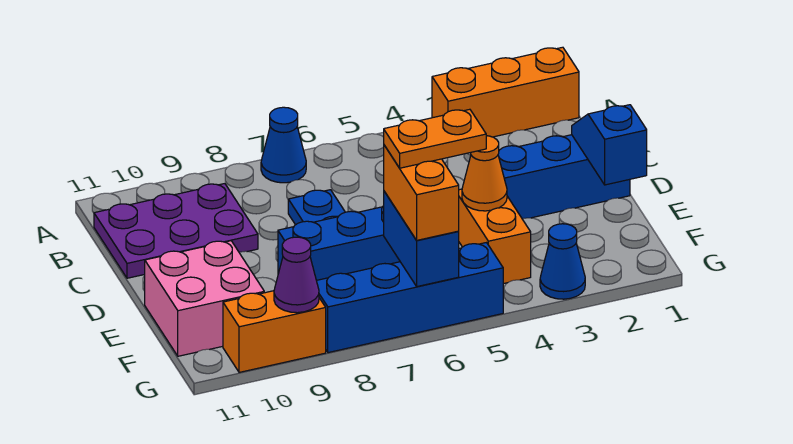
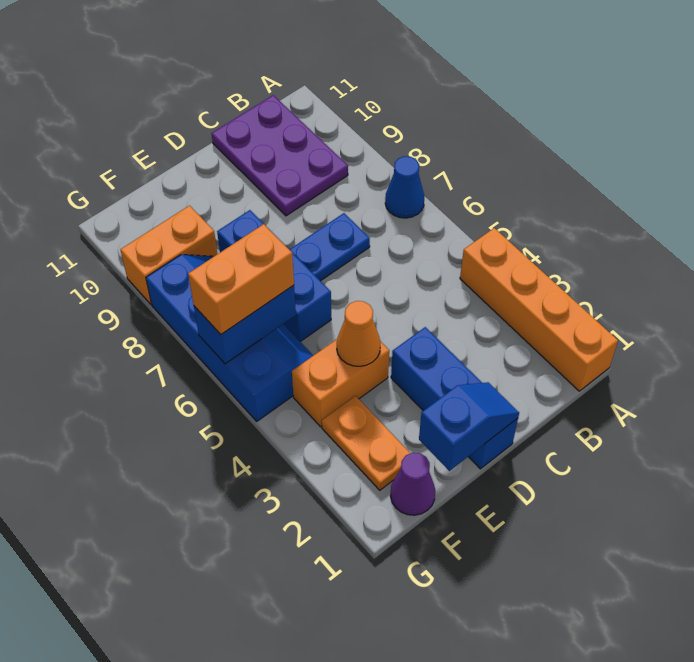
orange brick A1:A3 level 1 -> orange brick A1:A4 level 1
pink brick E10:F11 level 1 -> none
orange plate F5:F6 level 4 -> orange plate F2:F3 level 1
blue cone G3 level 1 -> none
orange brick G9:G10 level 1 -> orange brick F9:G9 level 1
purple cone G9 level 2 -> purple cone F1 level 1

